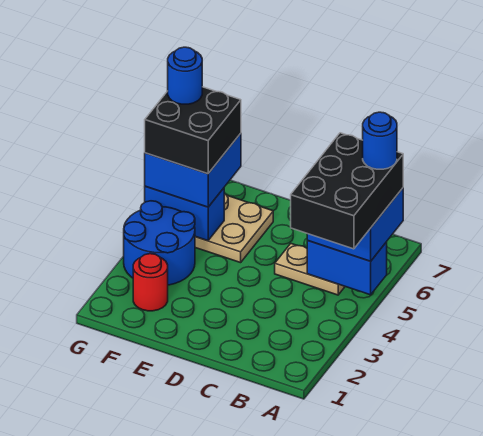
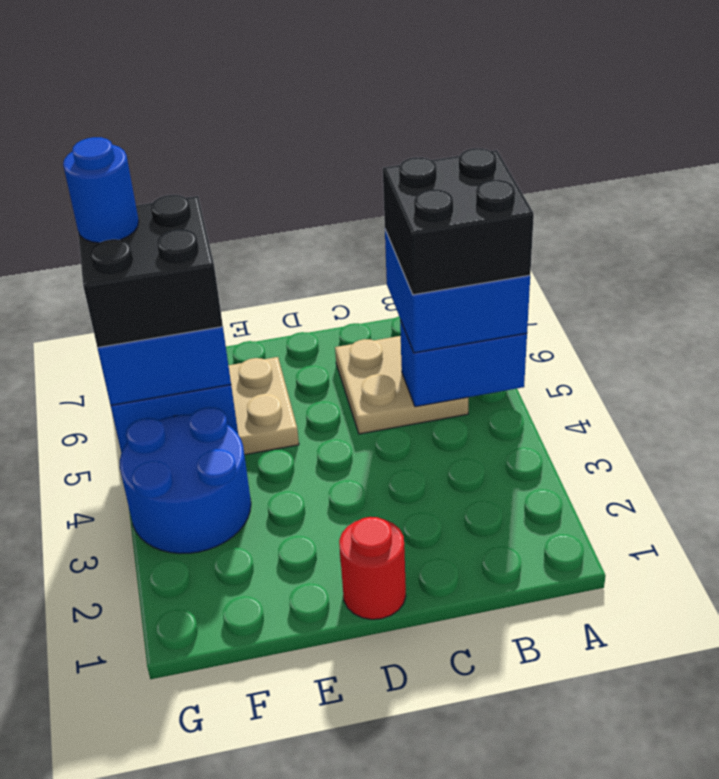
black brick A4:B6 level 4 -> black brick A5:B6 level 4
blue round brick A6 level 5 -> none
tan plate B5:C5 level 1 -> tan plate B5:C6 level 1
red round brick F2 level 1 -> red round brick D1 level 1

